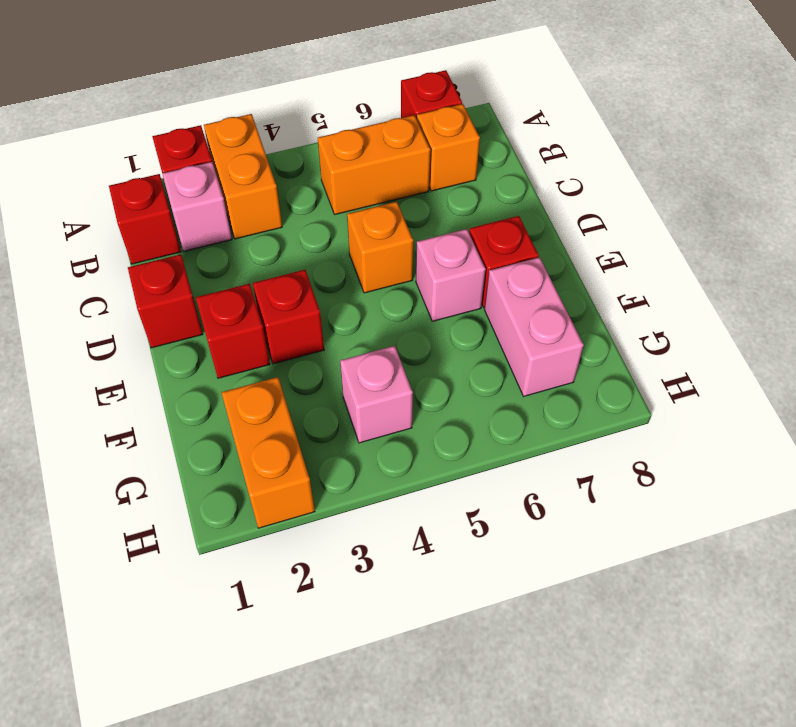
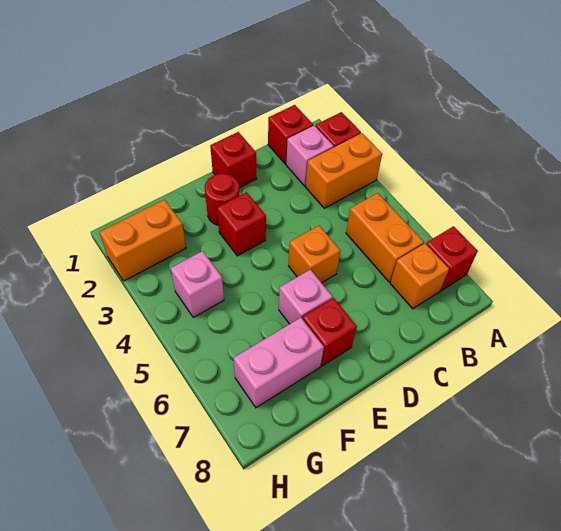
red brick E2 level 1 -> red round brick E2 level 1

